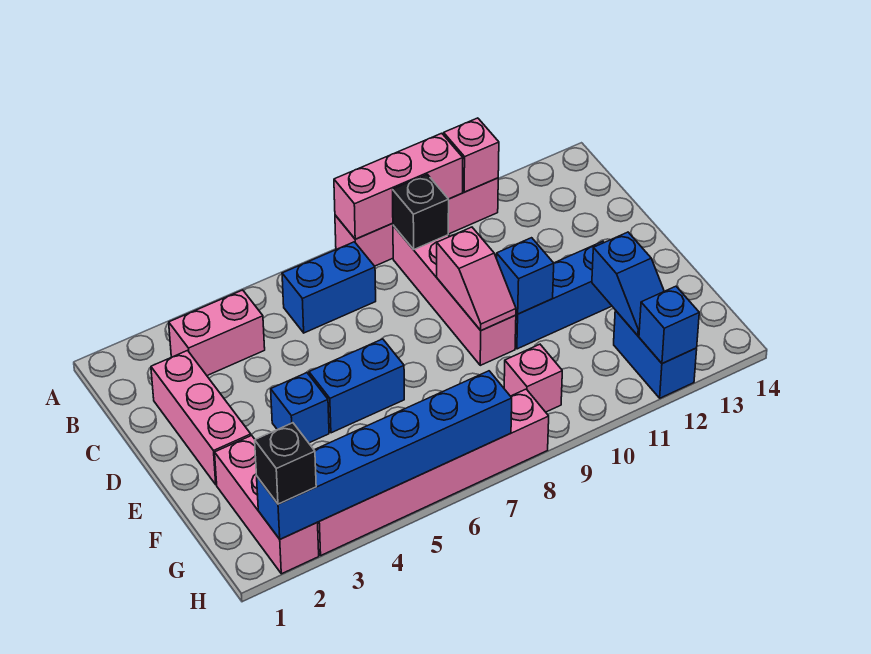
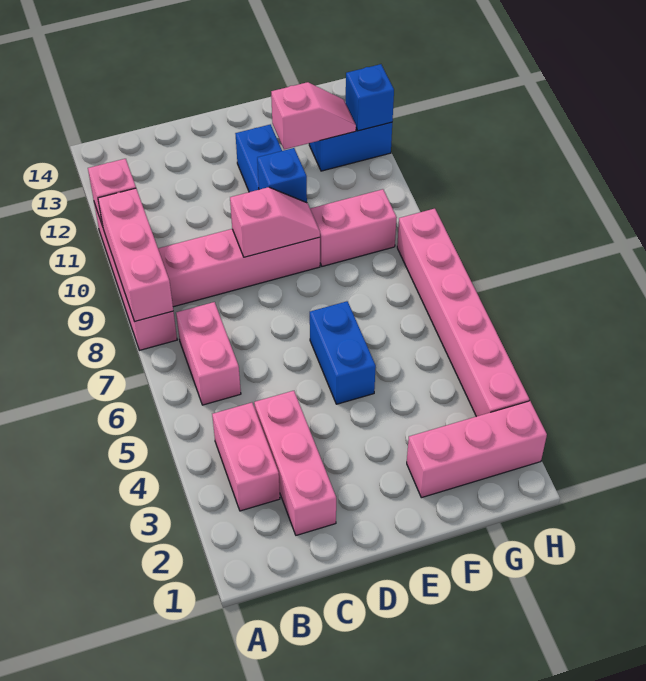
blue brick B6:B7 level 1 -> pink brick B6:B7 level 1
black brick B9 level 2 -> none
pink brick C2:E2 level 1 -> pink brick C2:C4 level 1
blue brick E4 level 1 -> none
blue slope F12:G12 level 2 top F -> pink slope F12:G12 level 2 top F
pink brick G9 level 1 -> pink brick F9:G9 level 1
blue brick H2:H7 level 2 -> none
black brick H2 level 3 -> none

